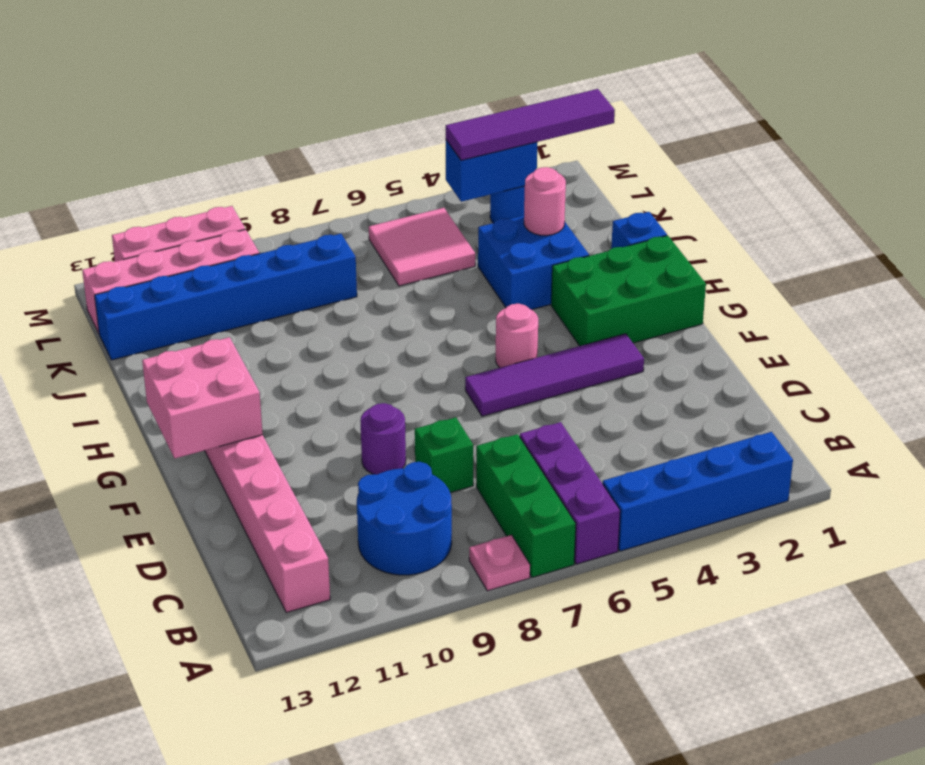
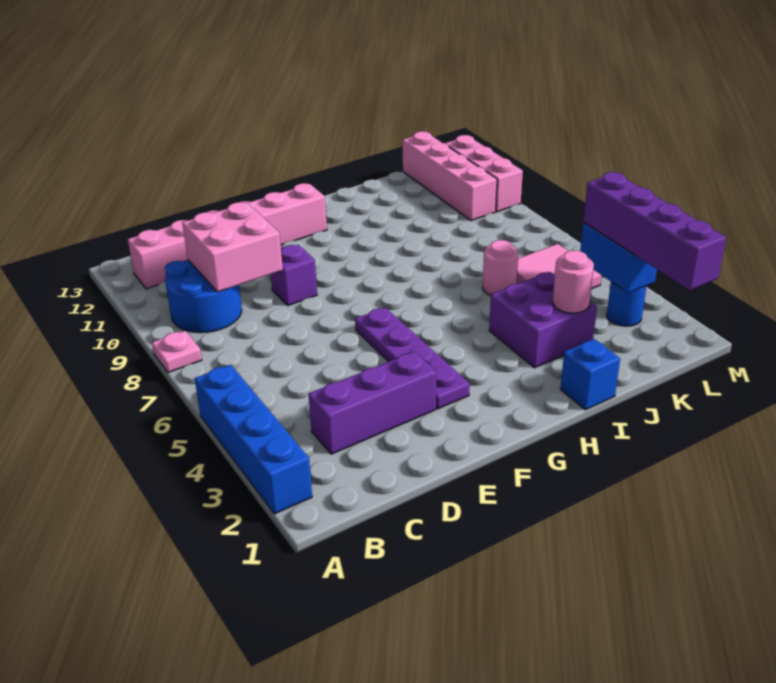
purple brick A6:C6 level 1 -> purple brick C3:E3 level 1
green brick A7:C7 level 1 -> none
green brick D8 level 1 -> none
purple round brick E9 level 1 -> purple brick E9 level 1
purple tile F3:F6 level 1 -> purple plate F3:F6 level 1
pink brick F12:G13 level 2 -> pink brick C9:D10 level 2
green brick G1:H3 level 1 -> none
pink round brick G5 level 1 -> pink round brick J6 level 1
blue brick I3:J4 level 1 -> purple brick I3:J4 level 1
blue brick K8:K13 level 1 -> none
purple tile L1:L4 level 3 -> purple brick L1:L4 level 3

